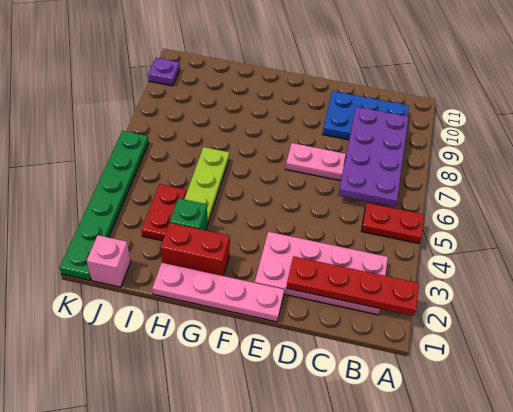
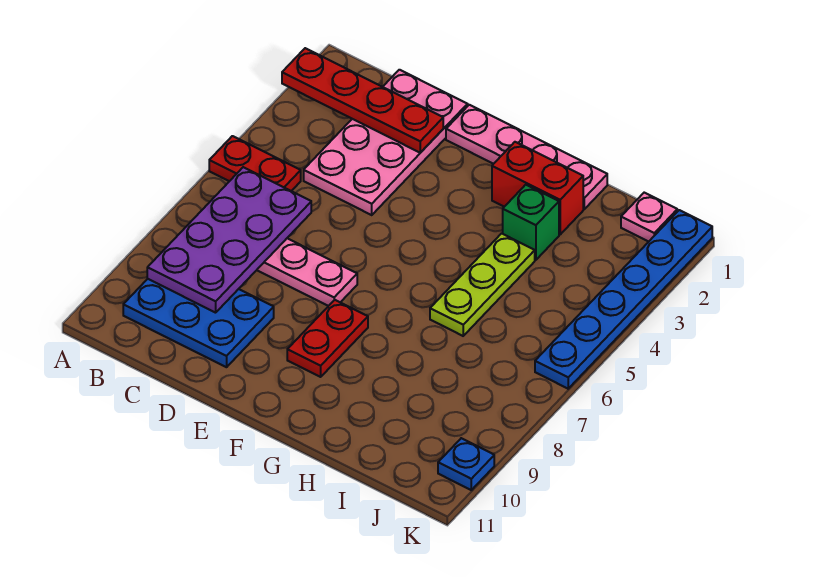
pink plate B2:E3 level 1 -> pink plate C1:D4 level 1
red plate I3:I4 level 1 -> red plate F8:F9 level 1
pink brick J1 level 1 -> pink plate J1 level 1
green plate K1:K6 level 1 -> blue plate K1:K6 level 1
purple plate K10 level 1 -> blue plate K10 level 1

